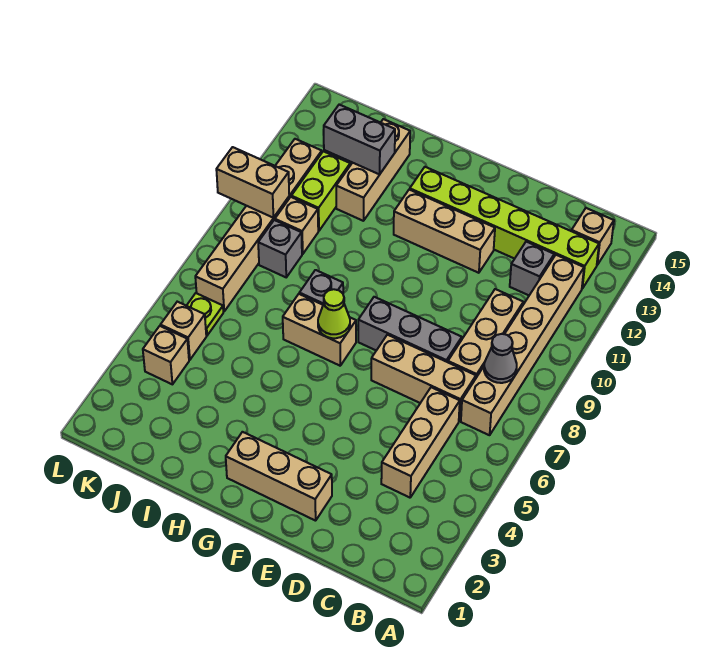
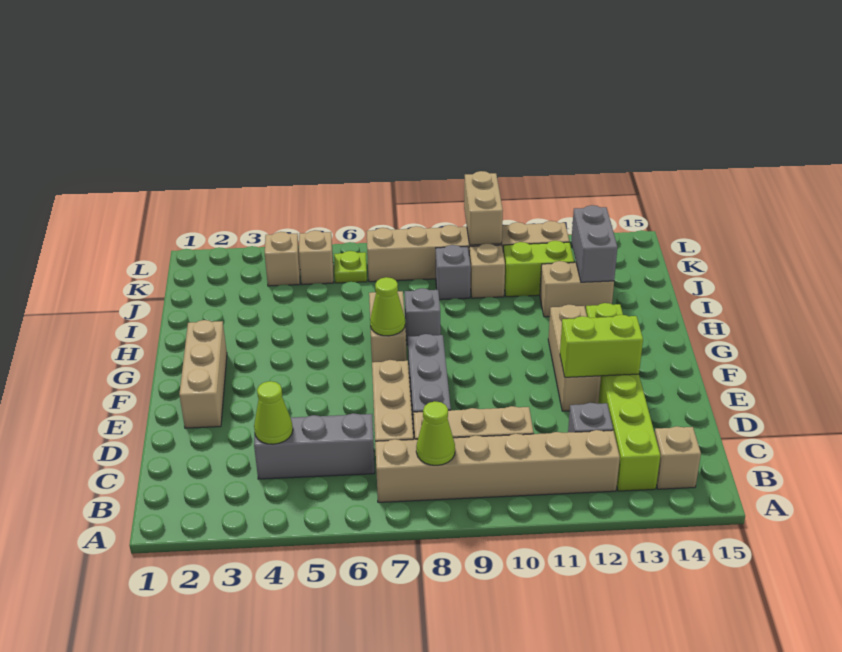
grey cone B8 level 2 -> lime cone B8 level 2
tan brick C4:C6 level 1 -> grey brick C4:C6 level 1
none -> lime cone C4 level 2
none -> lime brick E12:E13 level 2
tan brick I12:I14 level 1 -> tan brick I12:I13 level 1

